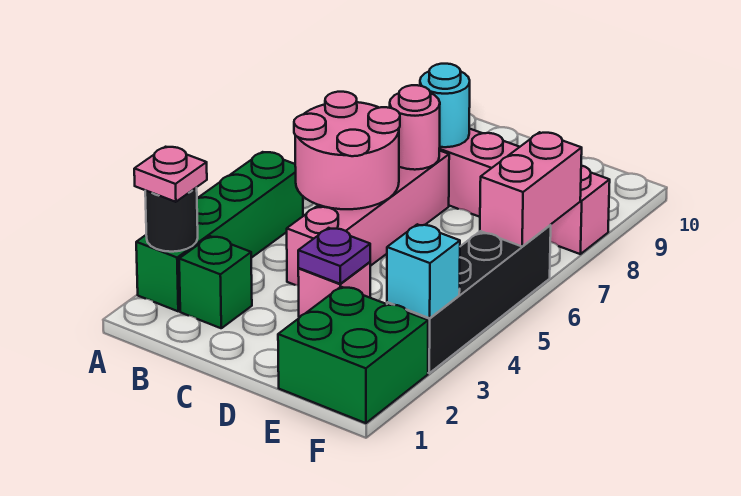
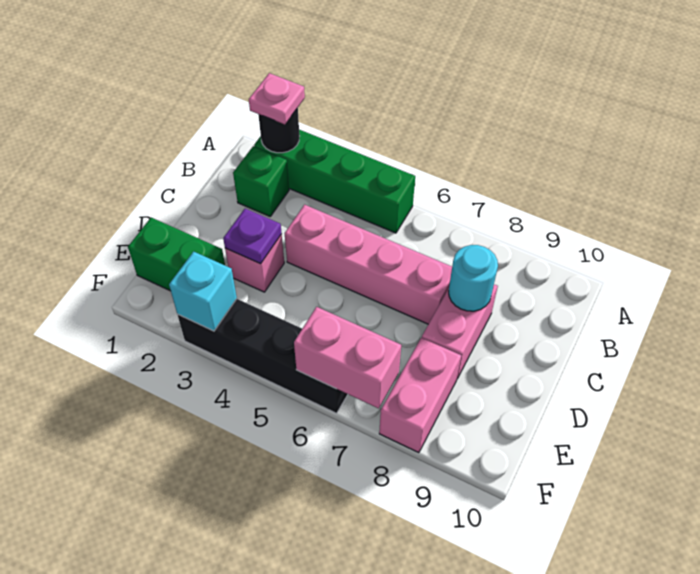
pink round brick B5:C6 level 2 -> none
pink round brick C7 level 2 -> none
green brick E1:F2 level 1 -> green brick E1:E2 level 1

